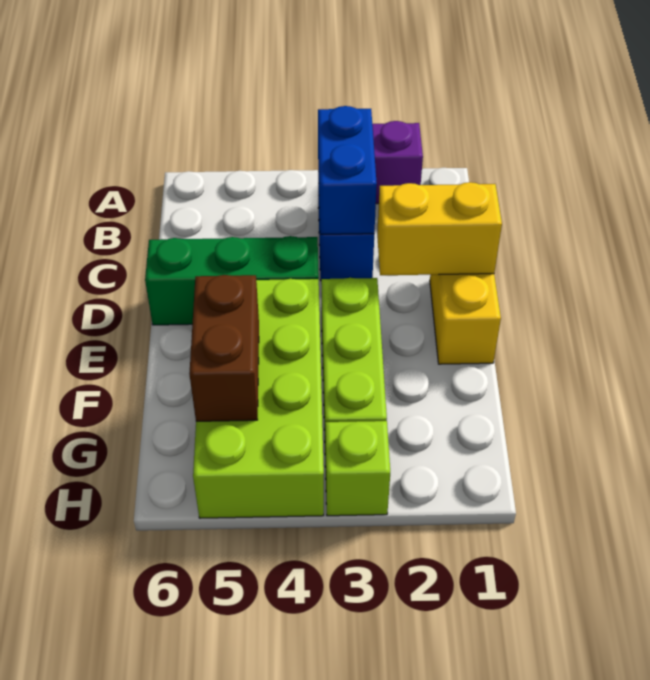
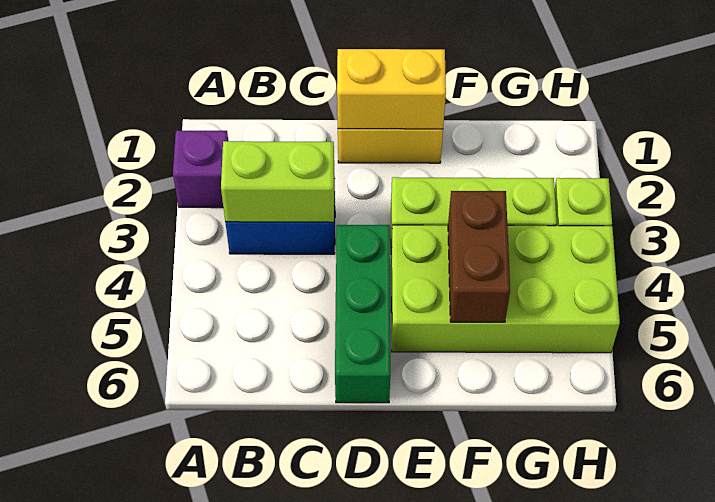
blue brick B3:C3 level 2 -> lime brick B3:C3 level 2
yellow brick D1:D2 level 2 -> yellow brick D1:E1 level 2
brown brick F5:G5 level 2 -> brown brick F4:F5 level 2

